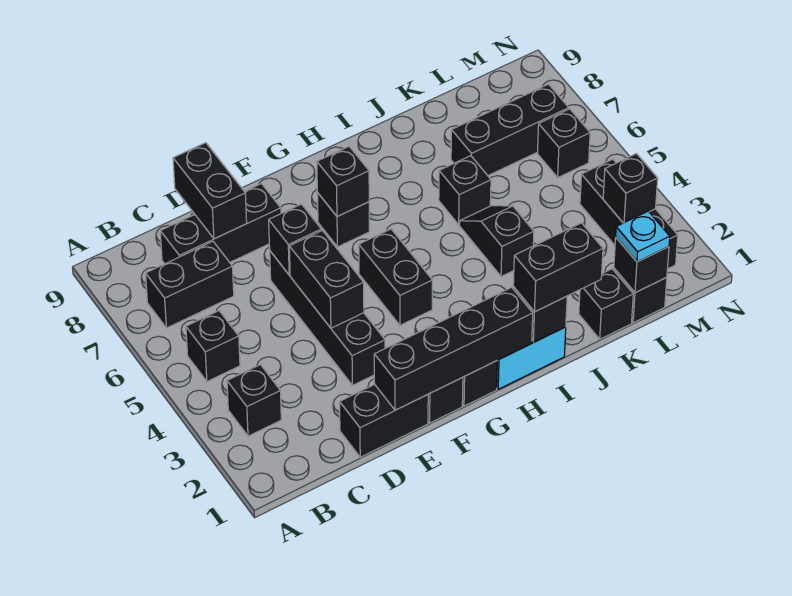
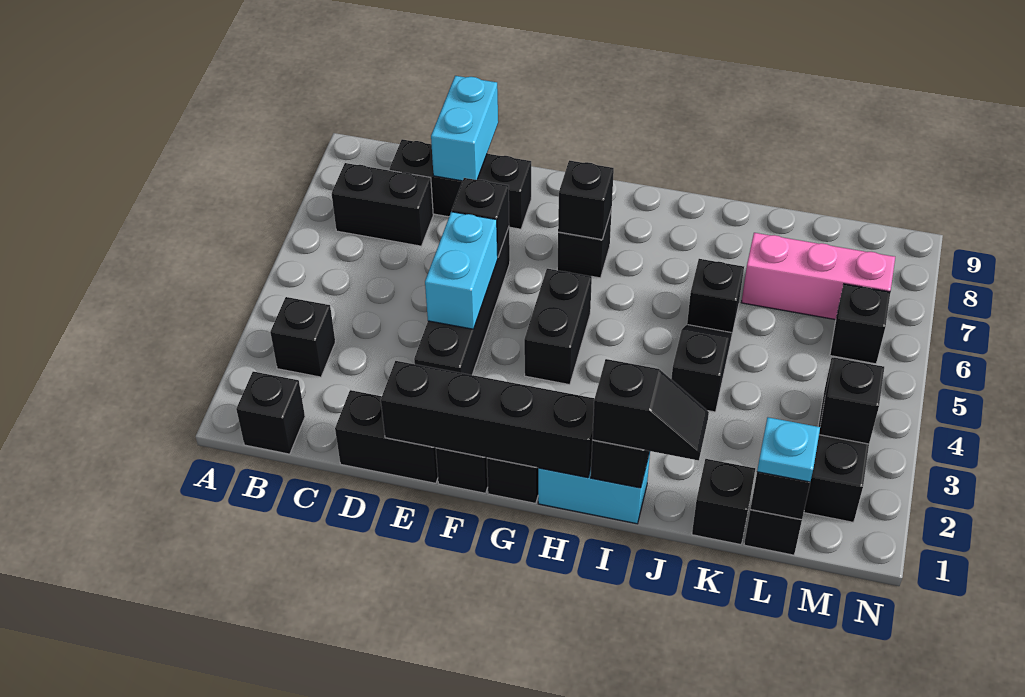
black brick B5 level 1 -> black brick B1 level 1
black brick D8:D9 level 2 -> cyan brick D8:D9 level 2
black brick E4:E5 level 2 -> cyan brick E4:E5 level 2
black brick I1:J1 level 3 -> black slope I1:J1 level 3 top I
black brick K7:M7 level 1 -> pink brick K7:M7 level 1

